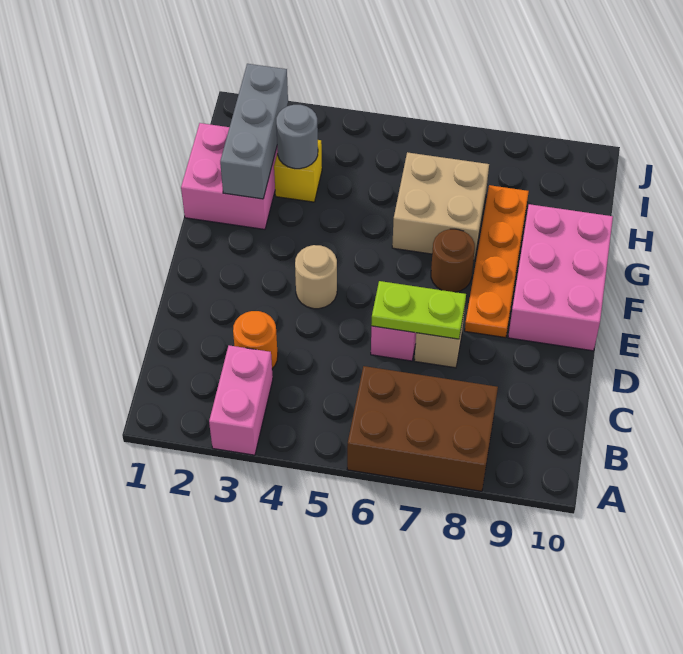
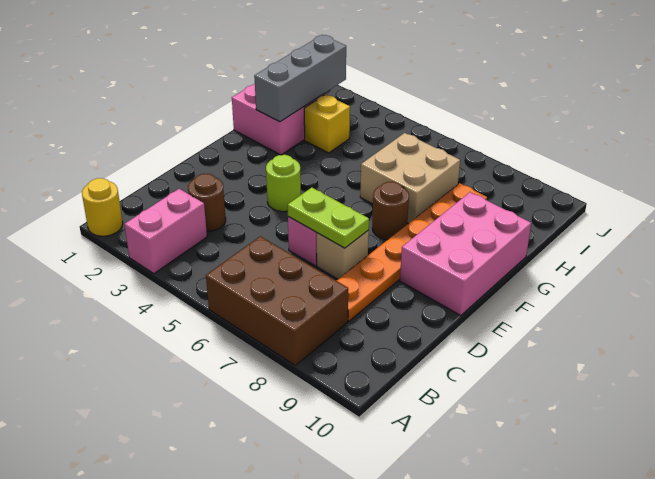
none -> yellow round brick A1 level 1
orange round brick C3 level 1 -> brown round brick C3 level 1
tan round brick E4 level 1 -> lime round brick E4 level 1
orange plate E8:H8 level 1 -> orange plate C8:H8 level 1
grey round brick H3 level 2 -> none

